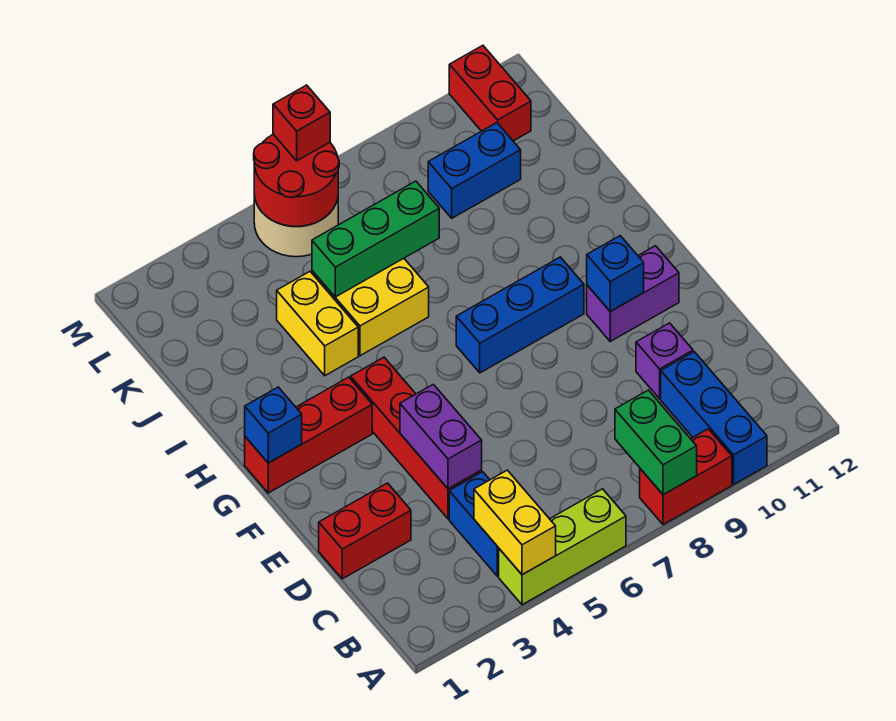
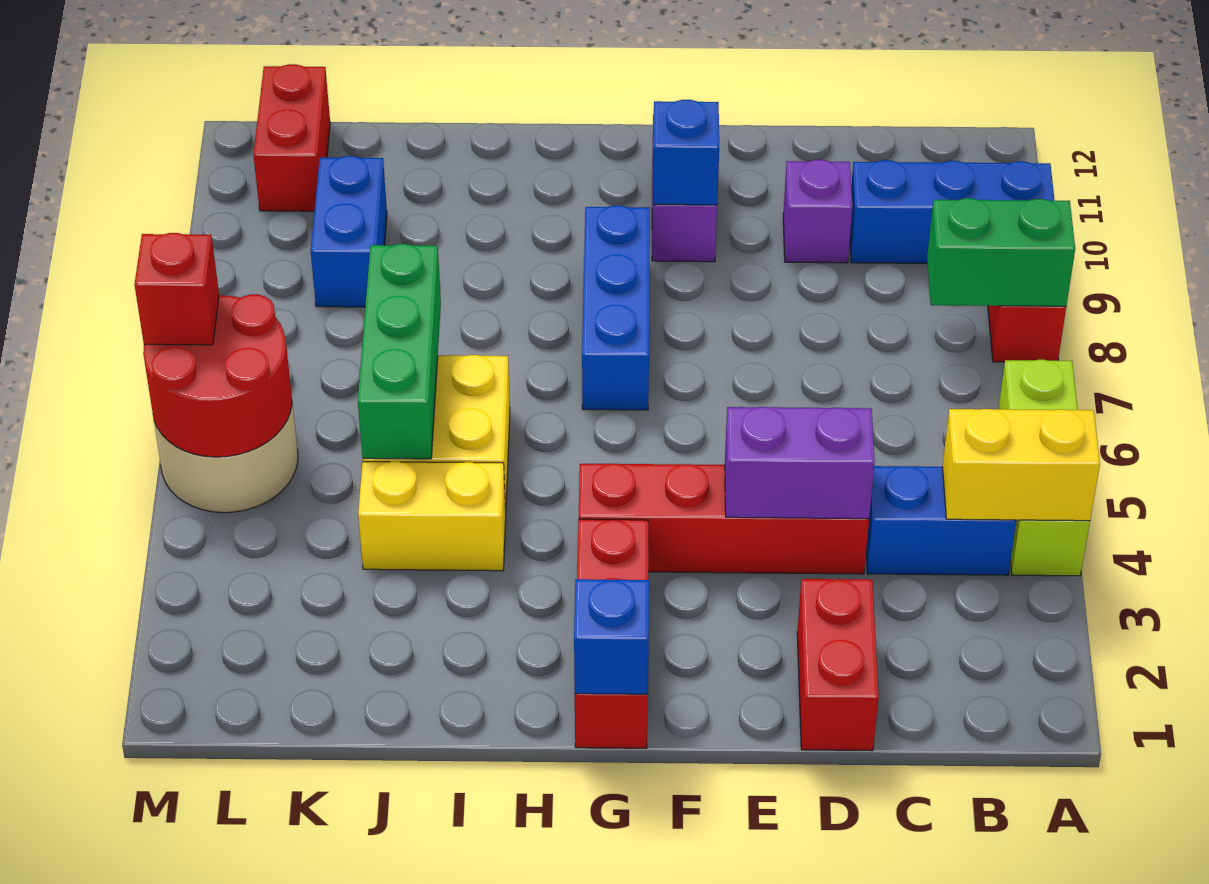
red brick L11:M11 level 1 -> red brick L11:L12 level 1

